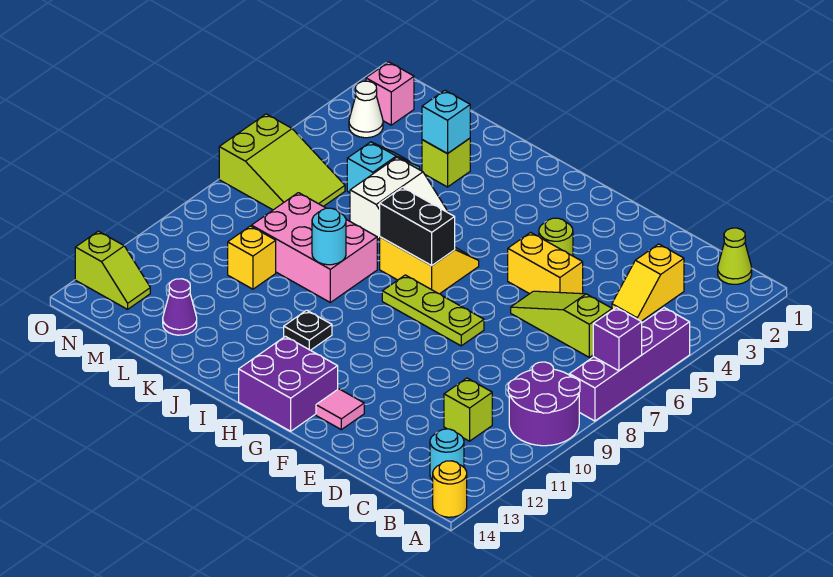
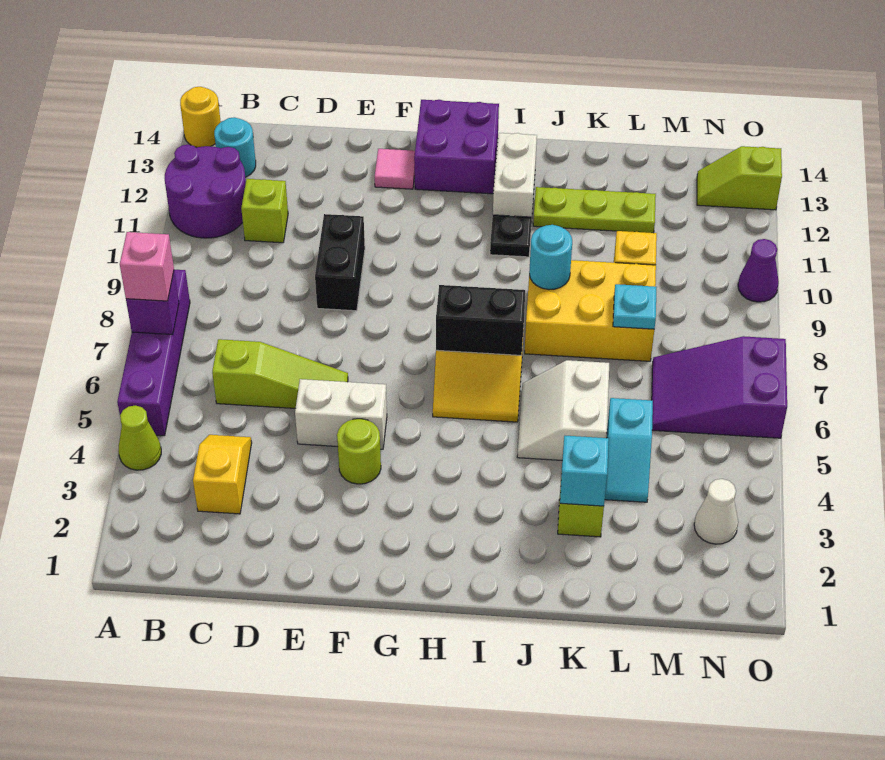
purple round brick A9:B10 level 1 -> purple round brick A11:B12 level 1
lime cone B1 level 1 -> lime cone A4 level 1
yellow brick E5:F5 level 1 -> white brick E5:F5 level 1
none -> black brick E9:E10 level 1
lime plate F8:H8 level 1 -> lime plate J12:L12 level 1
none -> white brick I12:I13 level 1
pink brick J8:L9 level 1 -> yellow brick J8:L9 level 1
none -> cyan plate L8 level 2
purple cone L13 level 1 -> purple cone O10 level 1
lime slope M6:O7 level 1 top O -> purple slope M6:O7 level 1 top O
pink brick N2 level 1 -> pink brick A7 level 3

